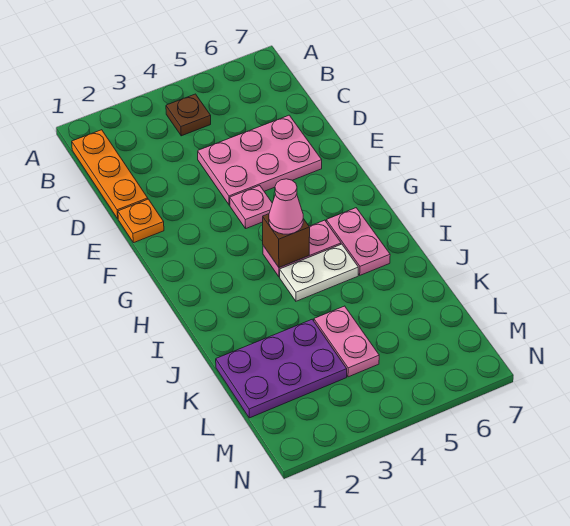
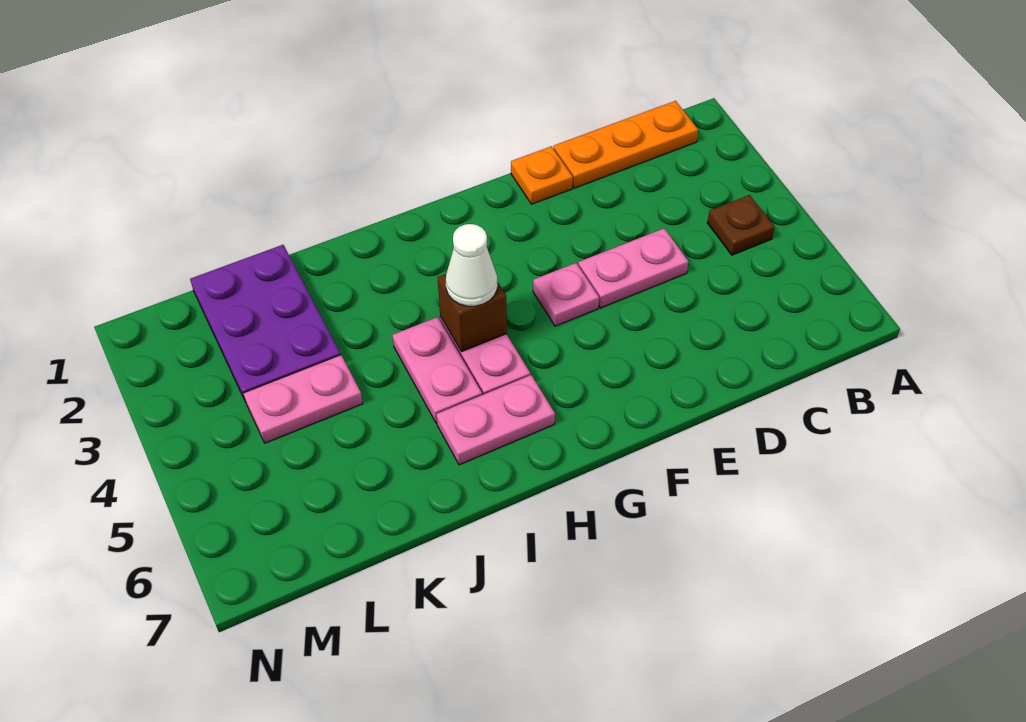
pink plate D4:E6 level 1 -> pink plate D4:E4 level 1
pink cone H4 level 3 -> white cone H4 level 3
white plate I4:I5 level 1 -> pink plate I4:I5 level 1

